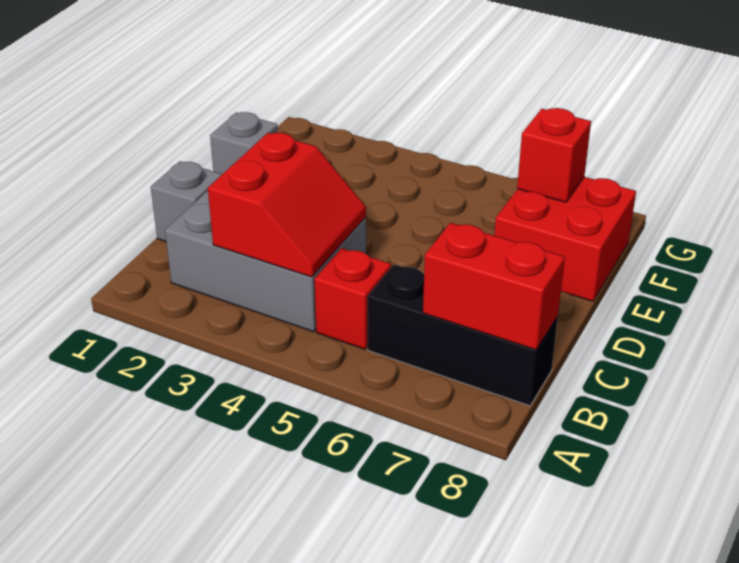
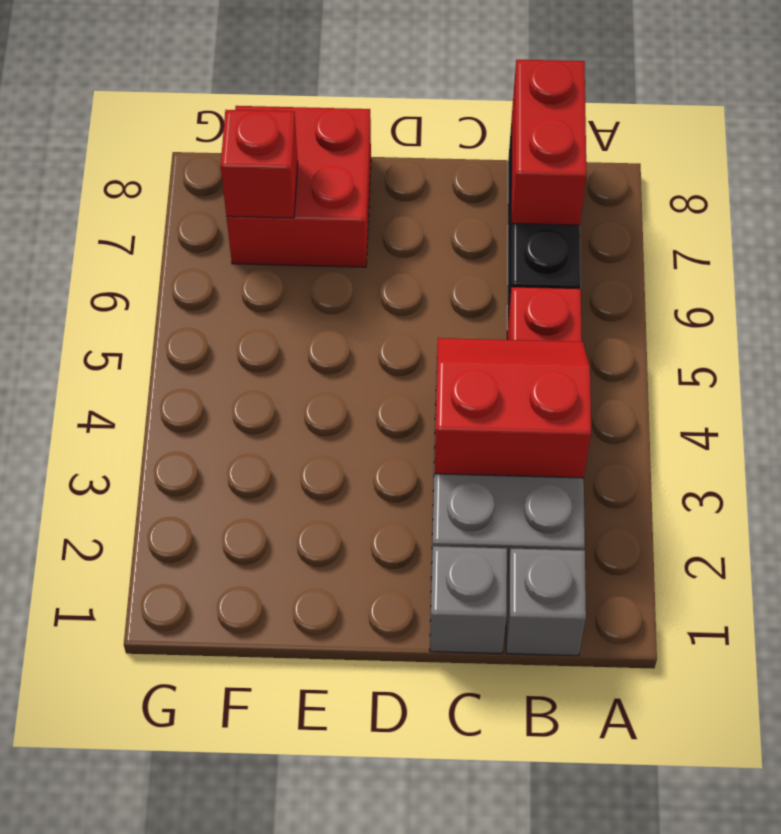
grey brick E1 level 1 -> grey brick B1 level 1

